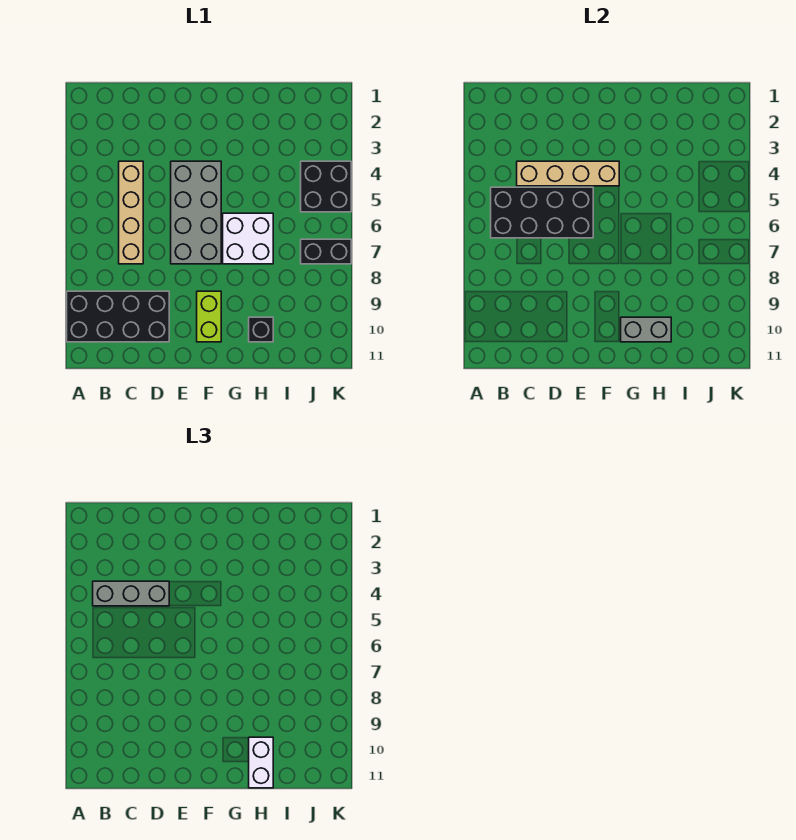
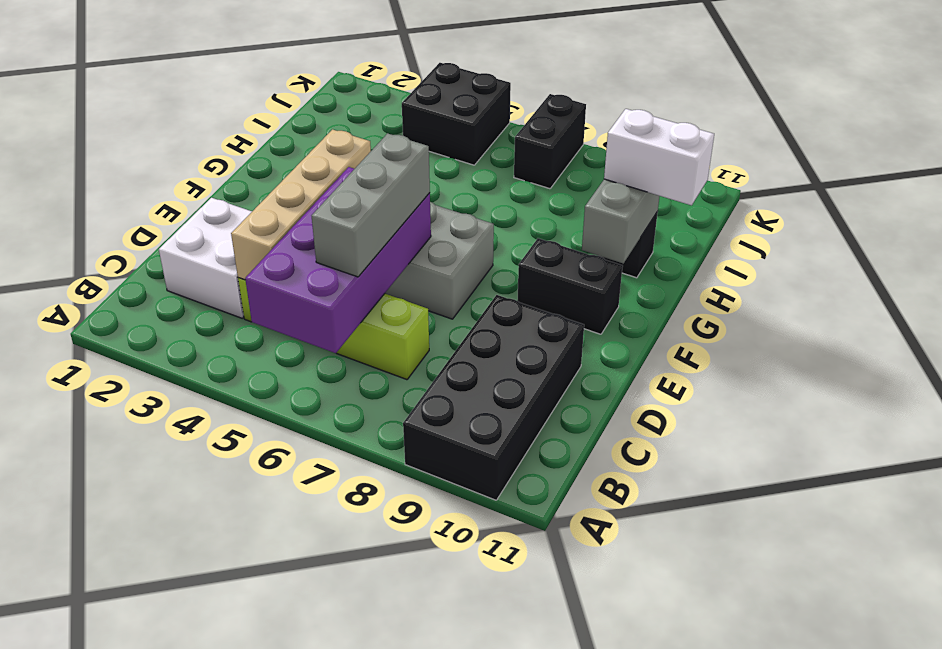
grey brick B4:D4 level 3 -> grey brick C6:E6 level 3
black brick B5:E6 level 2 -> purple brick B5:E6 level 2
tan brick C4:C7 level 1 -> lime brick C4:C7 level 1
lime brick F9:F10 level 1 -> black brick F9:F10 level 1
white brick G6:H7 level 1 -> white brick C2:D3 level 1

